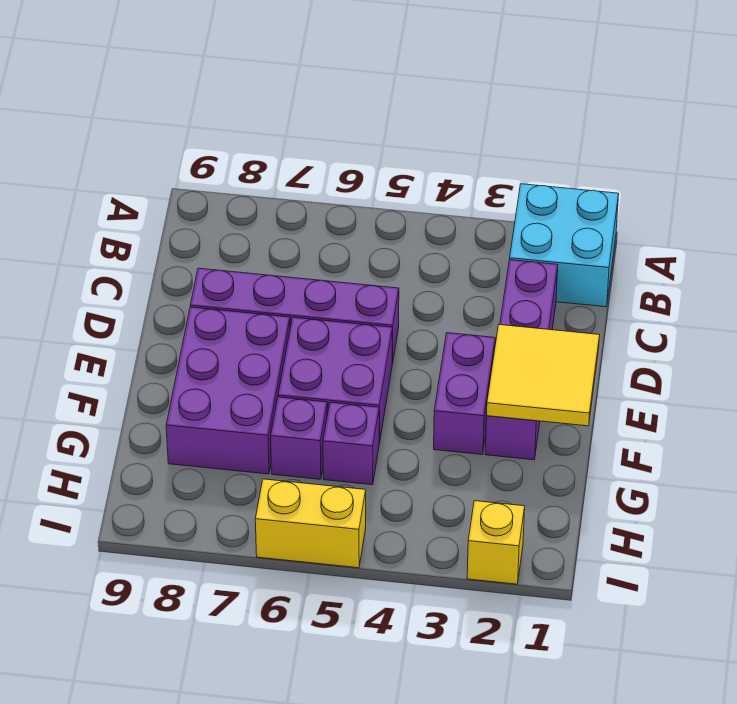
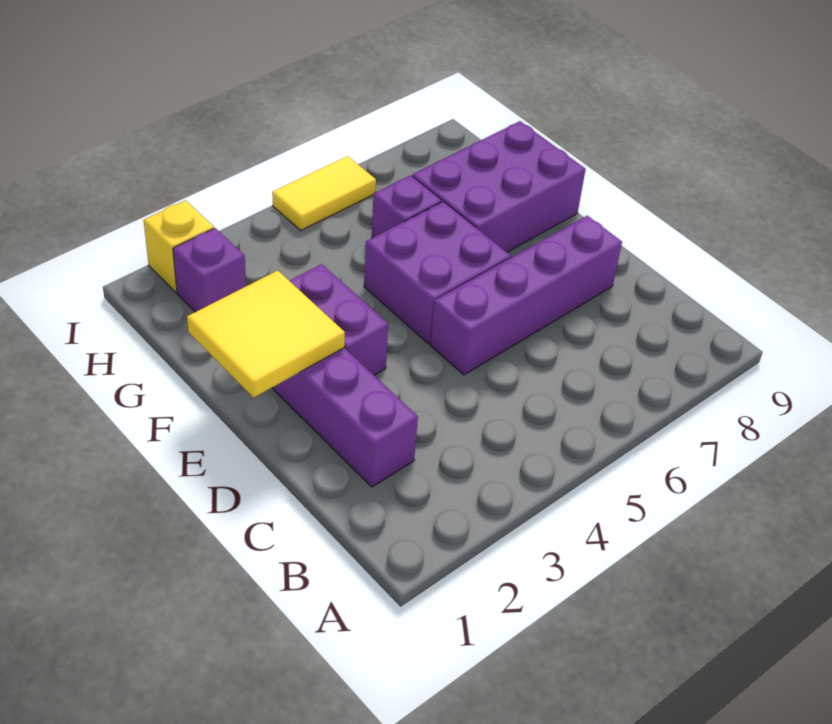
cyan brick A1:B2 level 1 -> none
purple brick E7:G8 level 1 -> purple brick F7:G9 level 1
purple brick G5 level 1 -> purple brick H2 level 1
yellow brick I5:I6 level 1 -> yellow tile I5:I6 level 1

